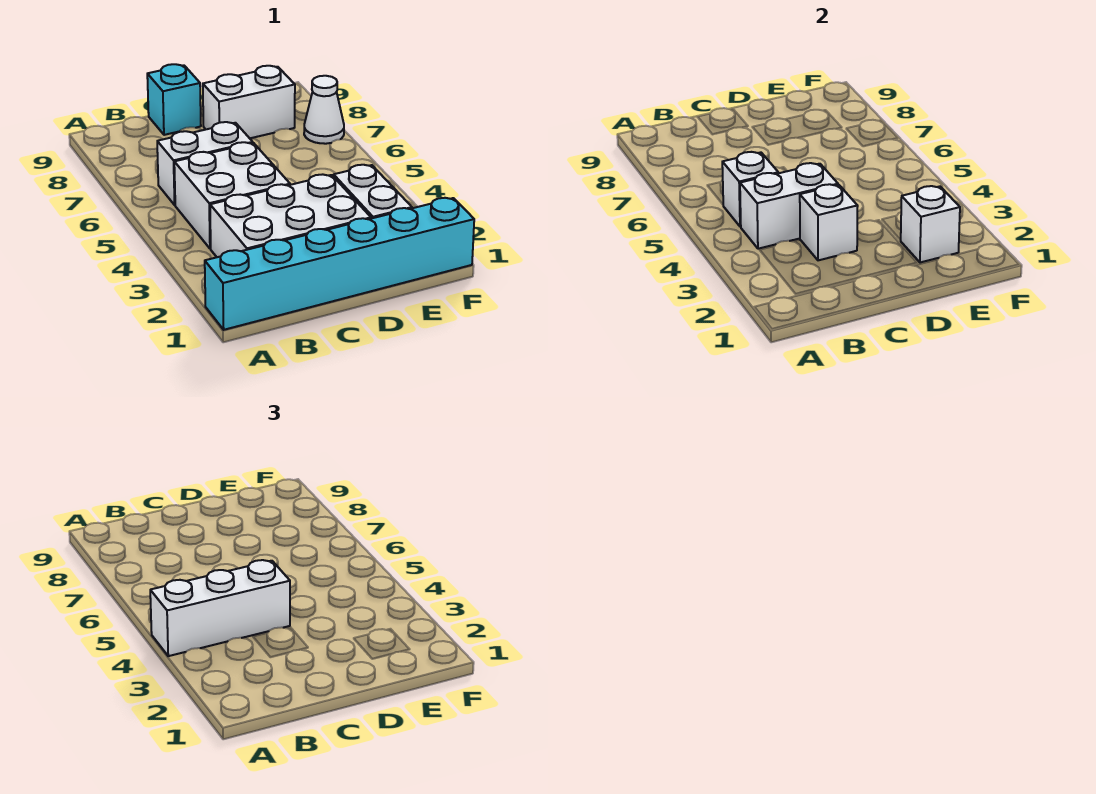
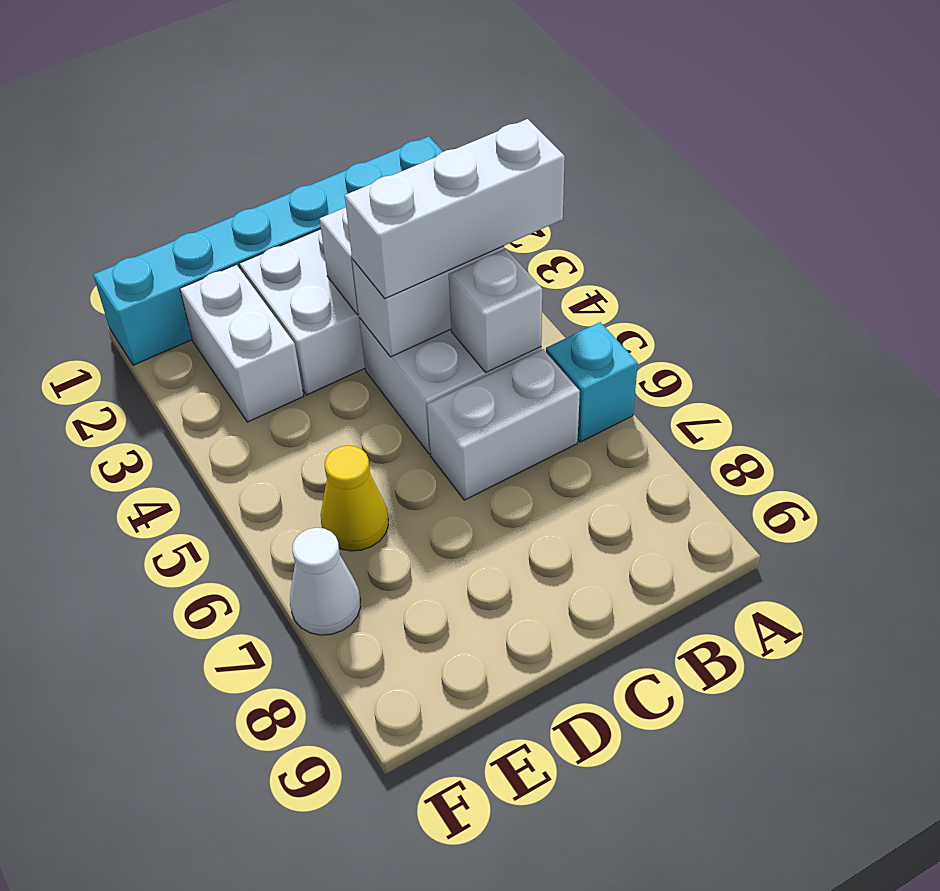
cyan brick C9 level 1 -> cyan brick A6 level 1
white brick D8:E8 level 1 -> none
white brick E2 level 2 -> none
none -> yellow cone E6 level 1

